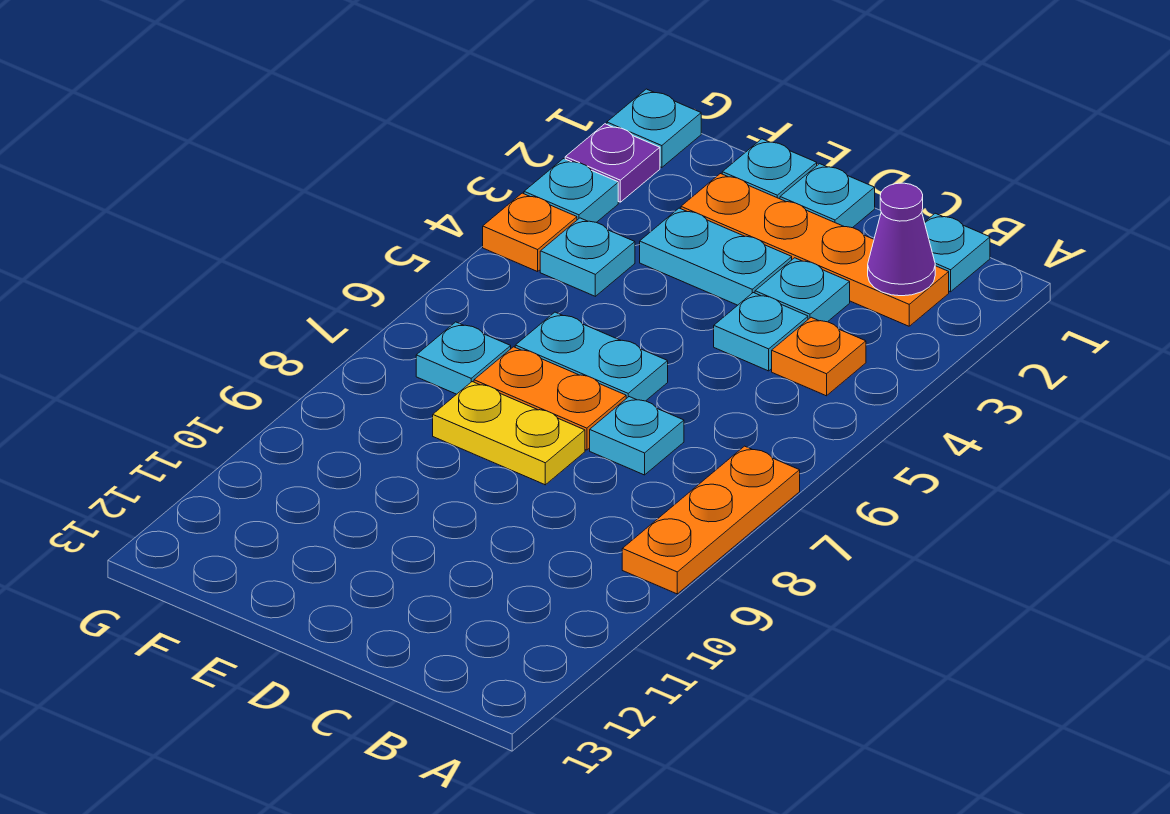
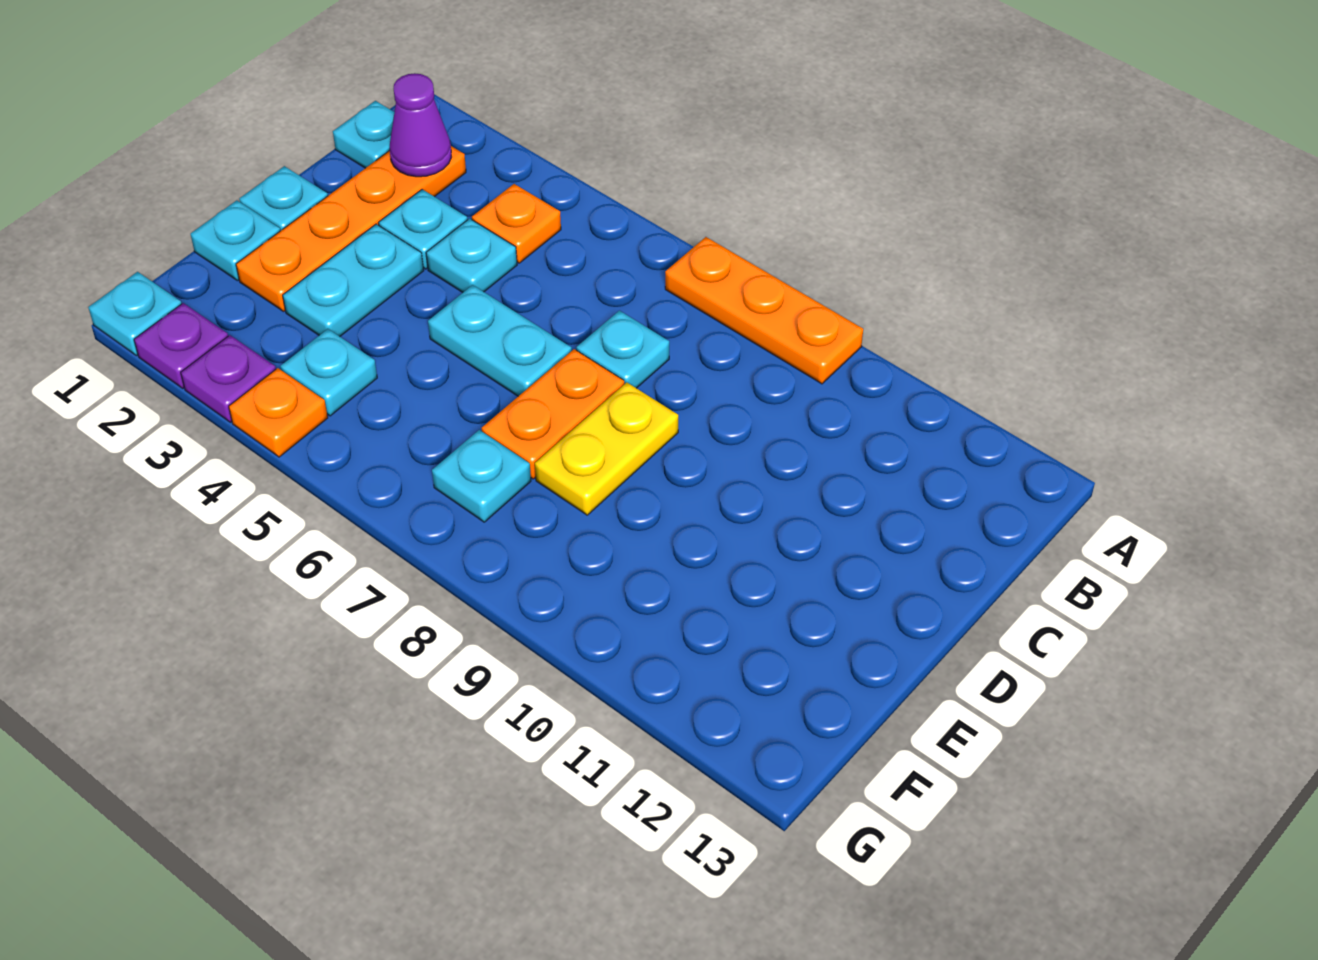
cyan plate D6:E6 level 1 -> cyan plate D5:D6 level 1
cyan plate G3 level 1 -> purple plate G3 level 1

